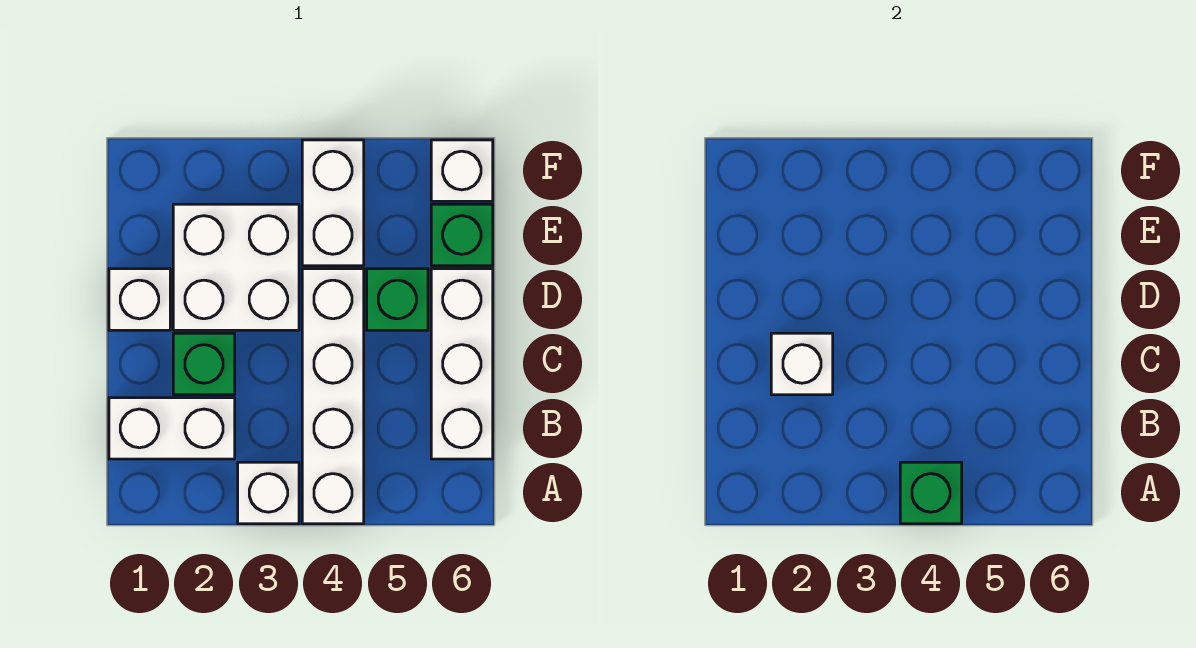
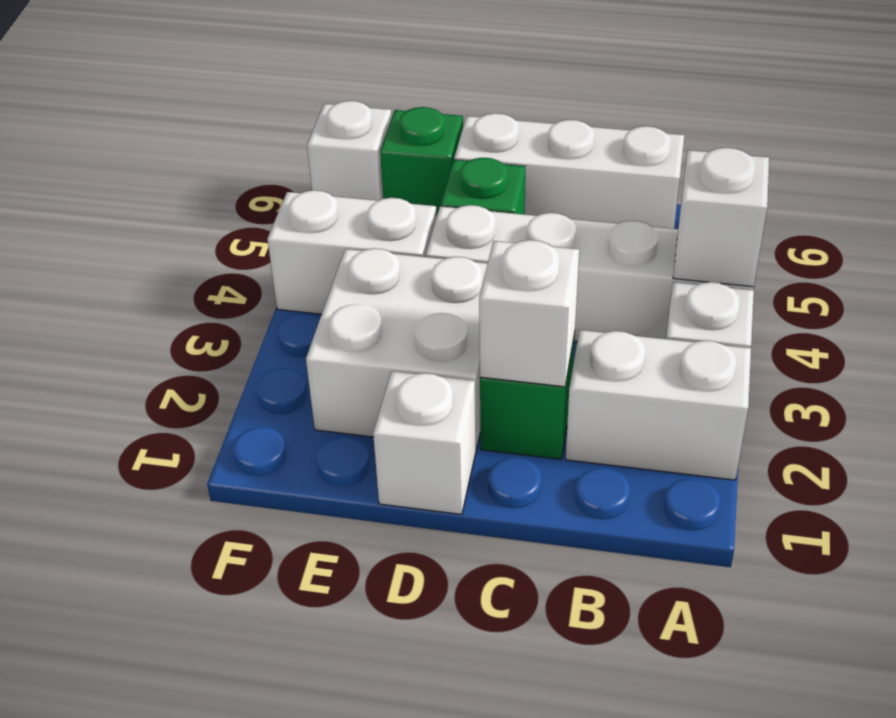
green brick A4 level 2 -> white brick A4 level 2
white brick B1:B2 level 1 -> white brick A2:B2 level 1

